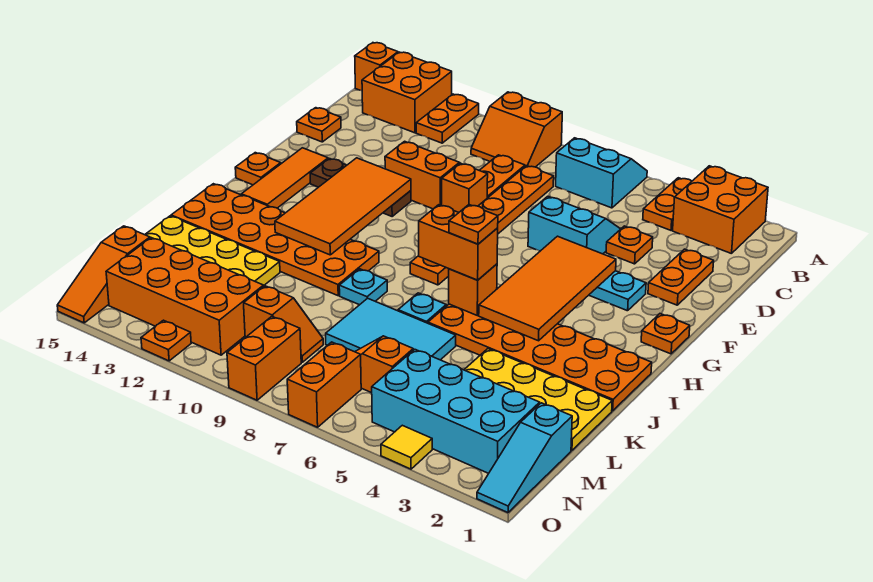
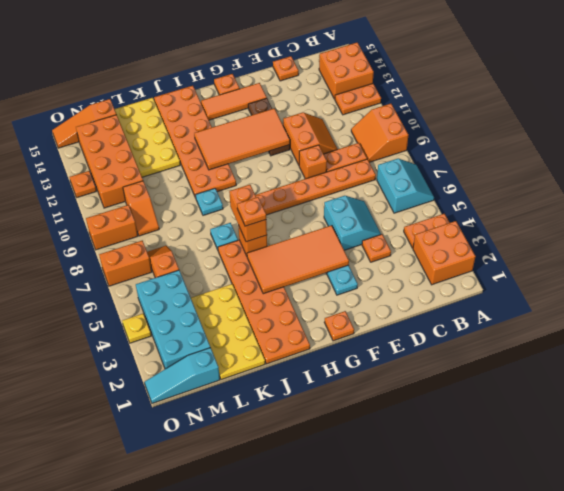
orange brick A15 level 1 -> none
orange plate D2:E2 level 1 -> none
cyan tile K6:L8 level 1 -> none
yellow tile O4 level 1 -> yellow plate O4 level 1

